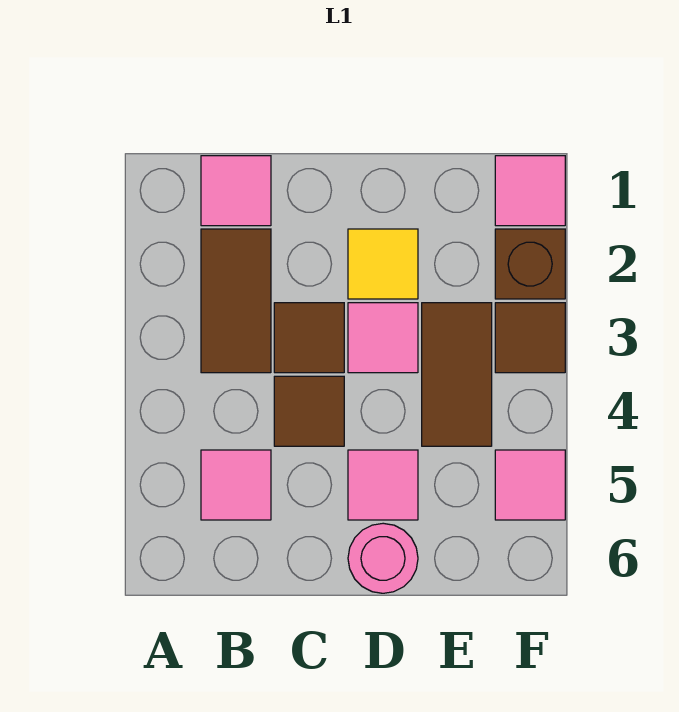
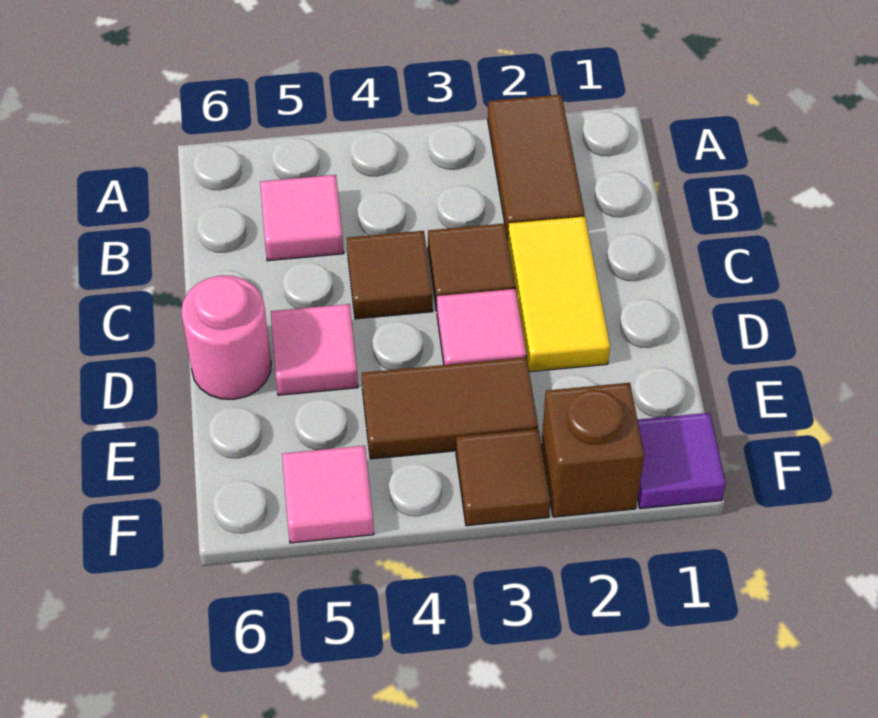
pink tile B1 level 1 -> none
brown tile B2:B3 level 1 -> brown tile A2:B2 level 1
yellow tile D2 level 1 -> yellow tile C2:D2 level 1
pink tile F1 level 1 -> purple tile F1 level 1

